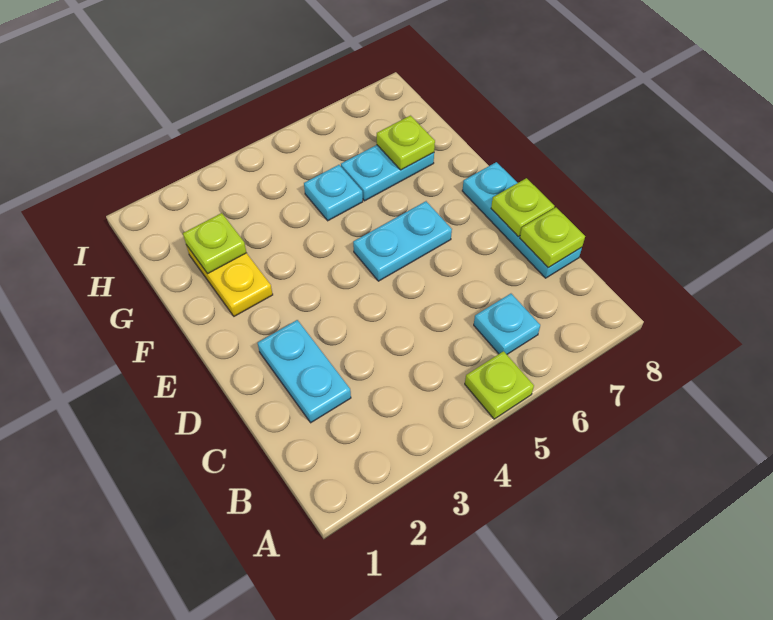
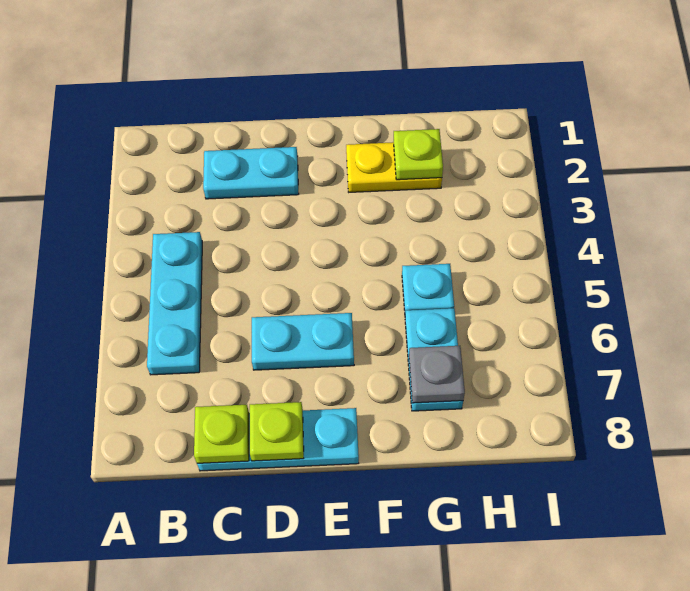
lime plate A5 level 1 -> none
cyan plate B6 level 1 -> cyan plate B4:B6 level 1
cyan plate E5:E6 level 1 -> cyan plate D6:E6 level 1
lime plate G7 level 2 -> grey plate G7 level 2

